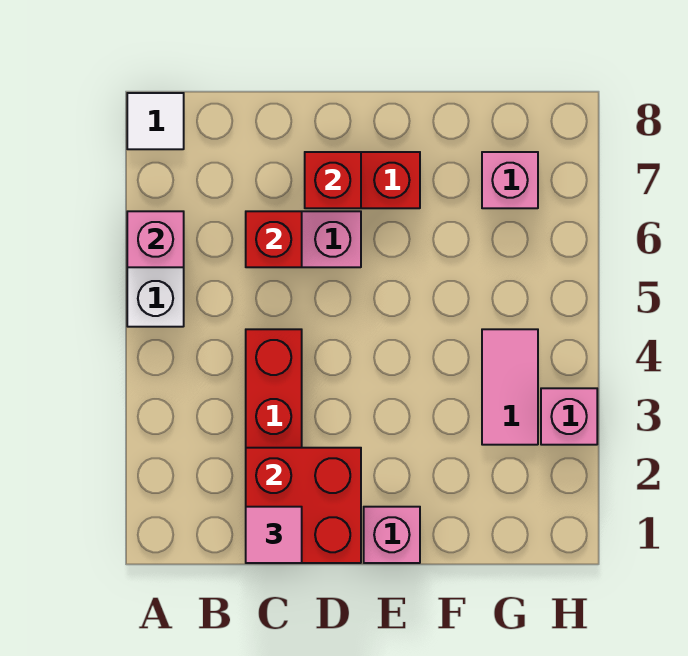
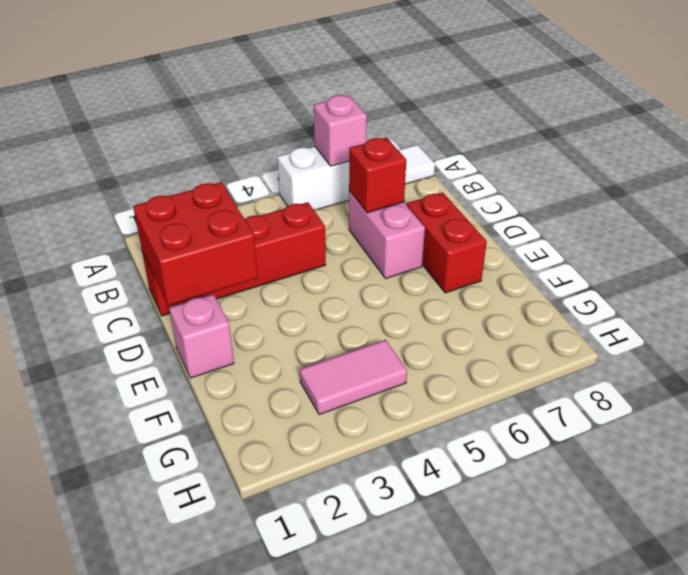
pink tile C1 level 3 -> none
red brick D7 level 2 -> none
pink brick G7 level 1 -> none
pink brick H3 level 1 -> none

